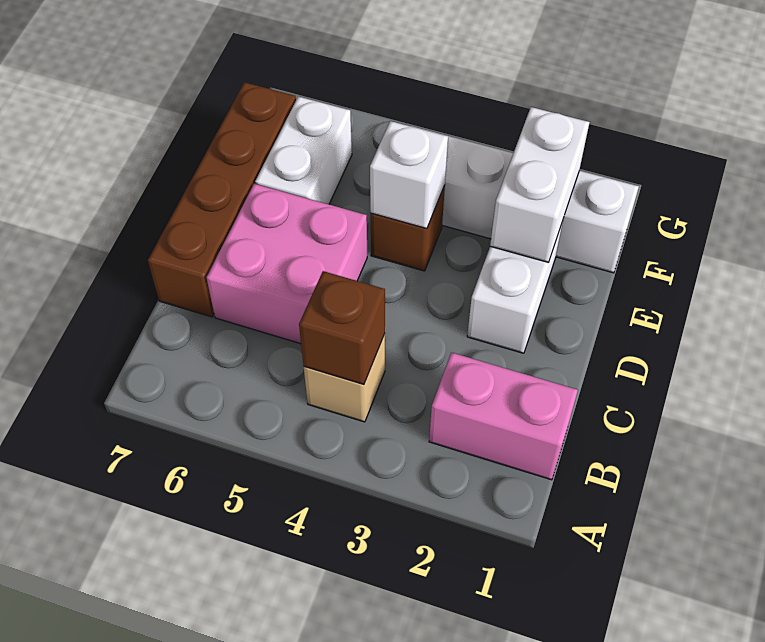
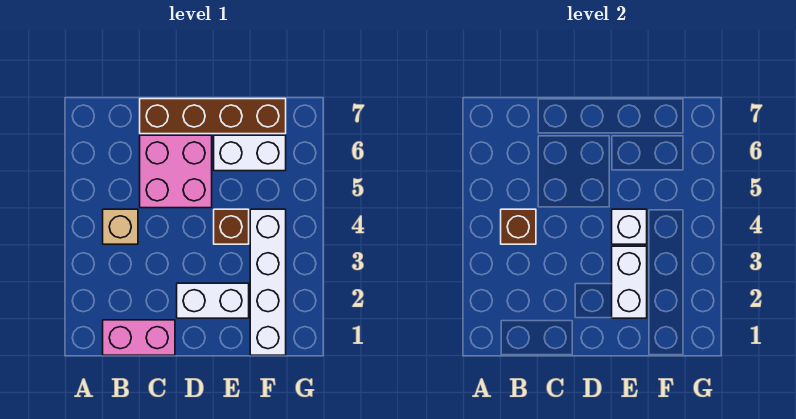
pink brick B1:B2 level 1 -> pink brick B1:C1 level 1
white brick E2:F2 level 2 -> white brick E2:E3 level 2

